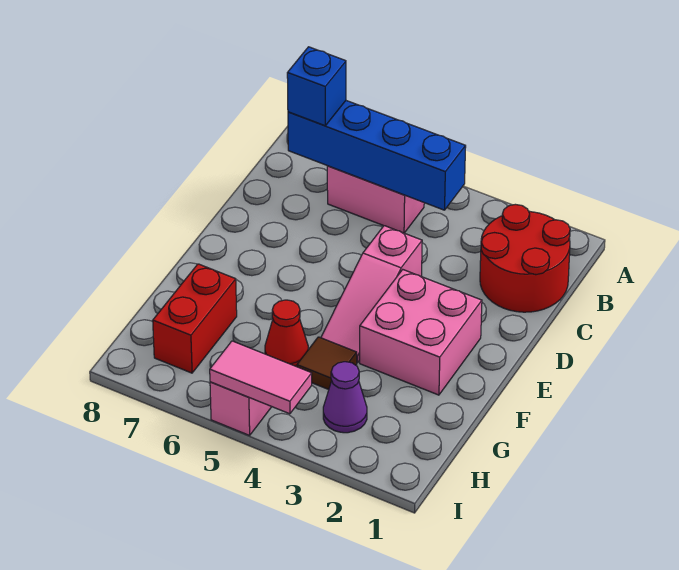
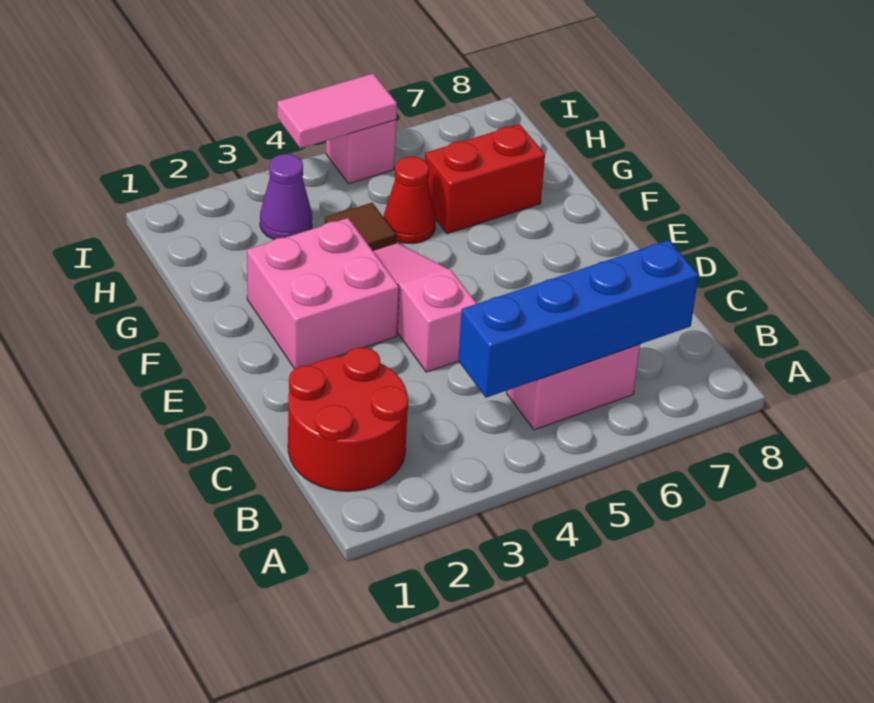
blue brick B7 level 3 -> none
red brick G7:H7 level 1 -> red brick G6:G7 level 1

